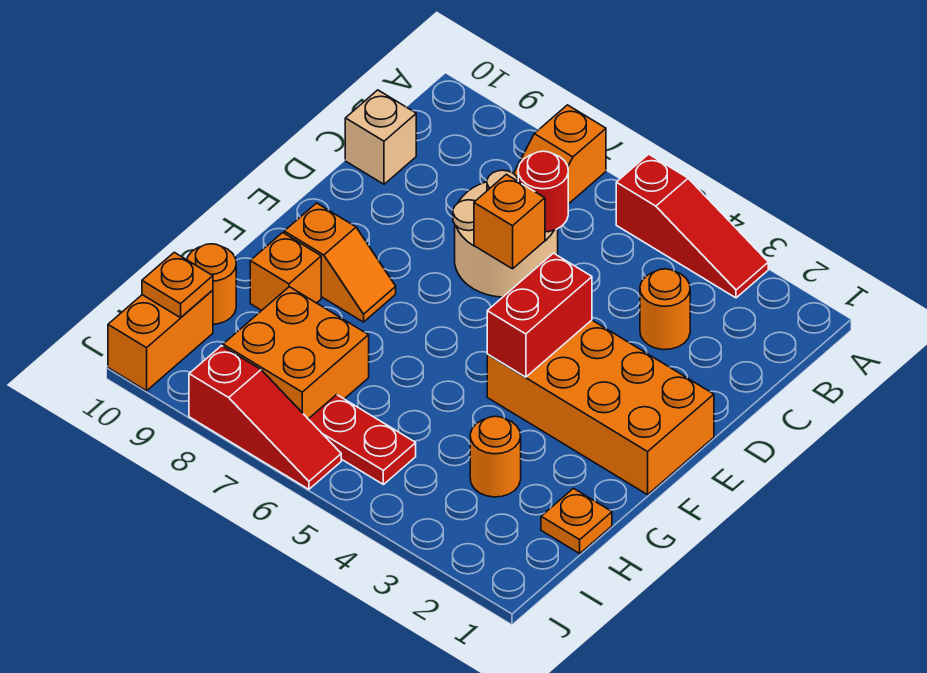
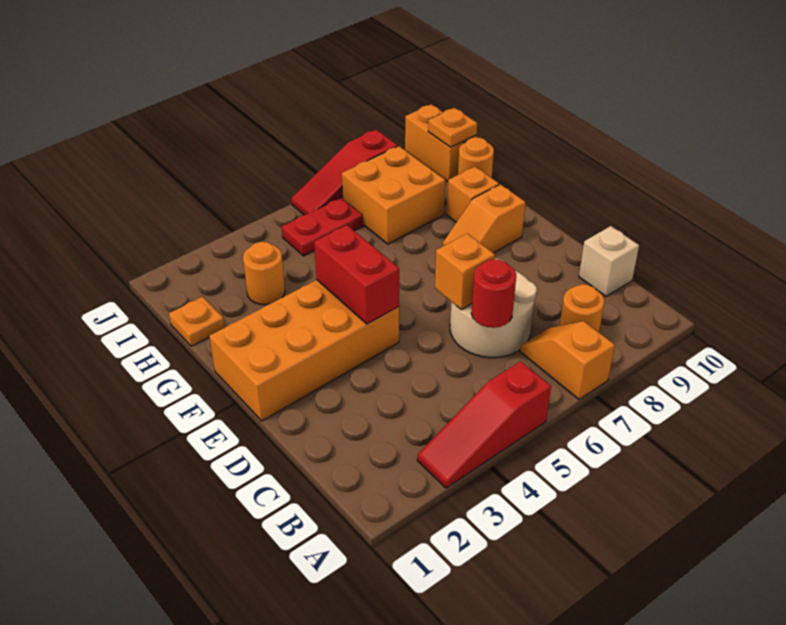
orange round brick C3 level 1 -> orange round brick B8 level 1

